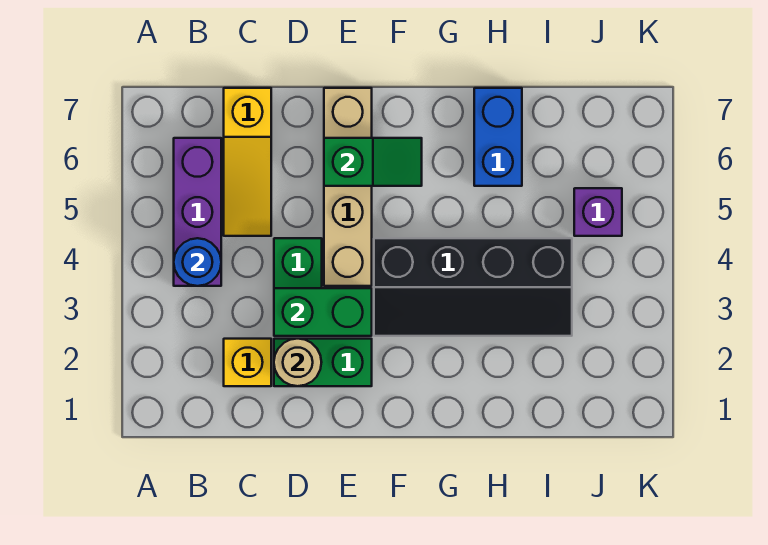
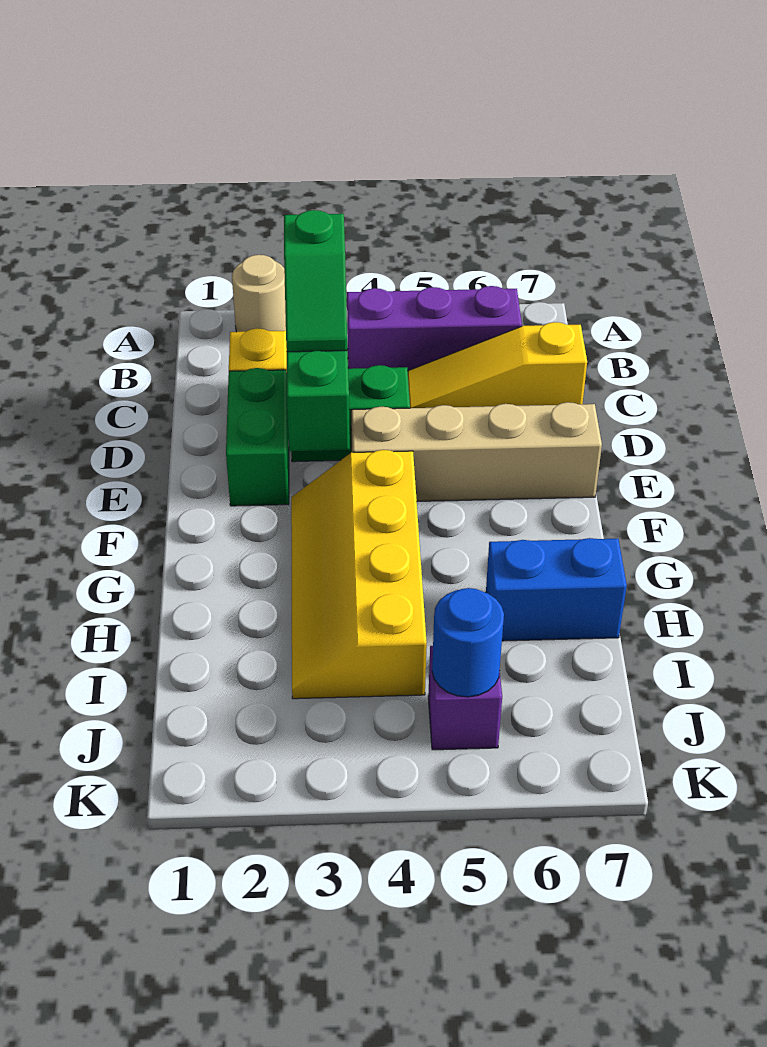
blue round brick B4 level 2 -> blue round brick J5 level 2
tan round brick D2 level 2 -> tan round brick A2 level 1
green slope E6:F6 level 2 top E -> green slope C3:D3 level 3 top C
black slope F3:I4 level 1 top 4 -> yellow slope F3:I4 level 1 top 4

